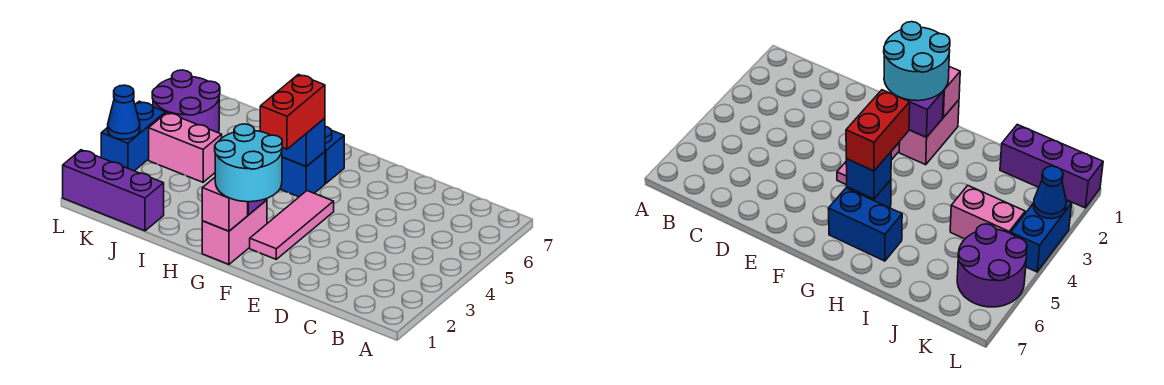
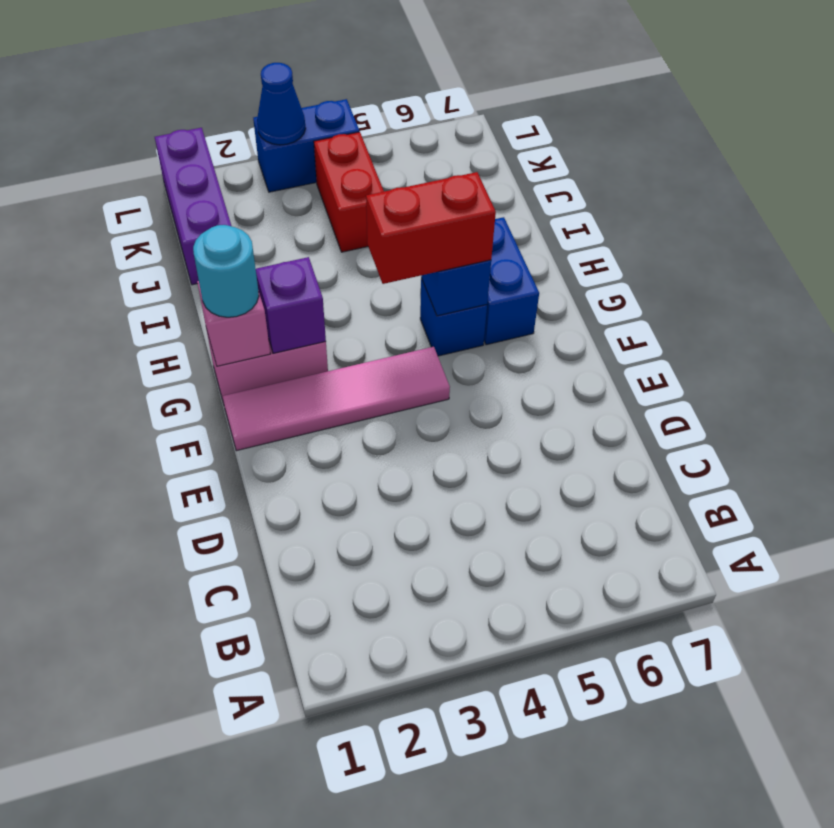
cyan round brick F1:G2 level 3 -> cyan round brick G1 level 3
pink tile F2:F4 level 1 -> pink tile F1:F4 level 1
pink brick J4:K4 level 1 -> red brick J4:K4 level 1
purple round brick K5:L6 level 1 -> none

